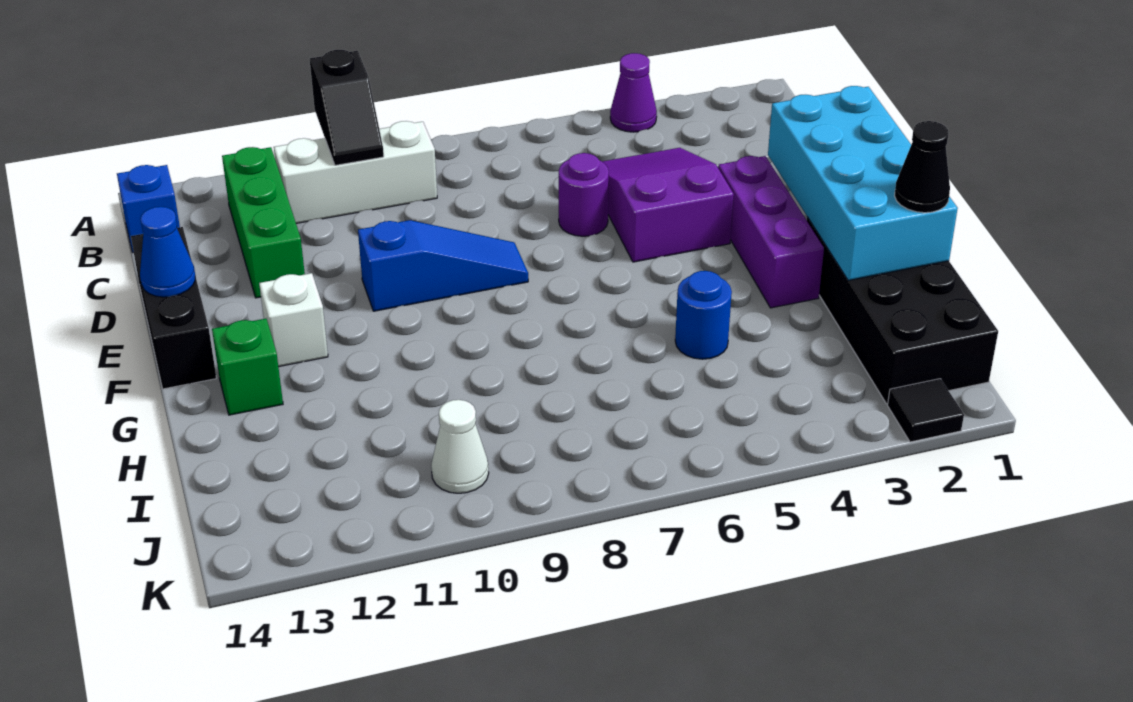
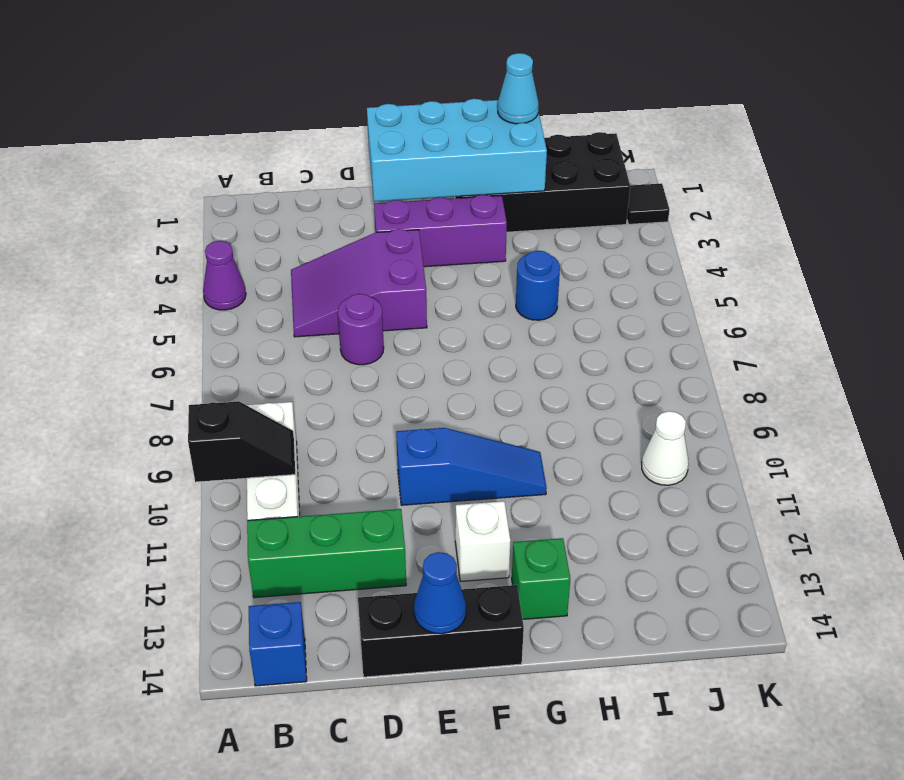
blue slope E8:E10 level 1 top 10 -> blue slope E10:G10 level 1 top E
black cone H1 level 3 -> cyan cone H1 level 3

